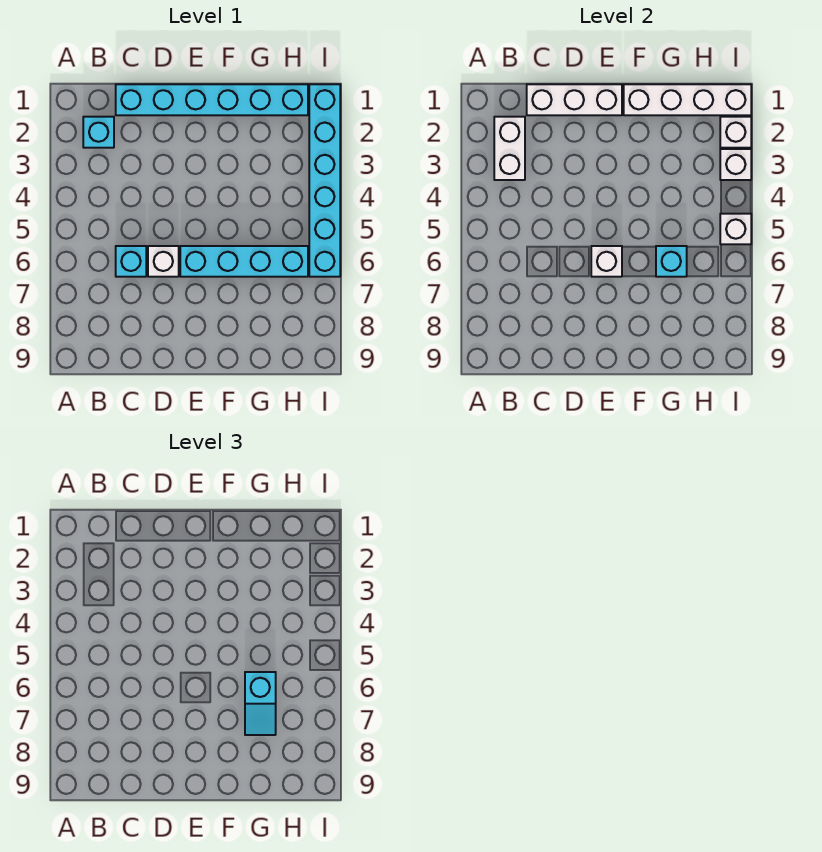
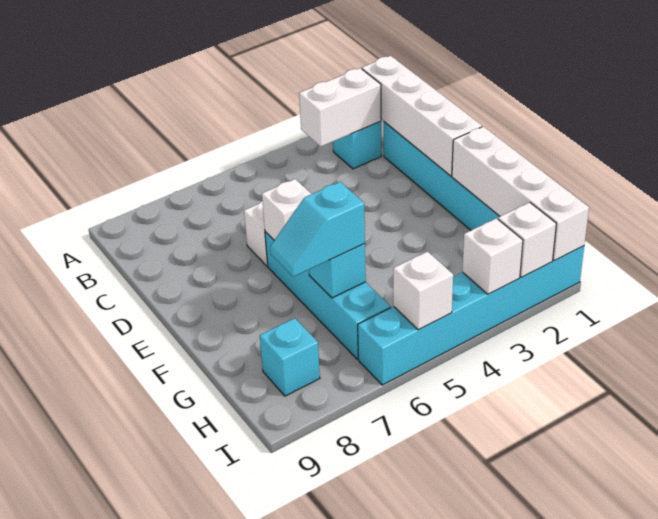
white brick C1:E1 level 2 -> white brick B1:E1 level 2
cyan brick C6 level 1 -> cyan brick H8 level 1

